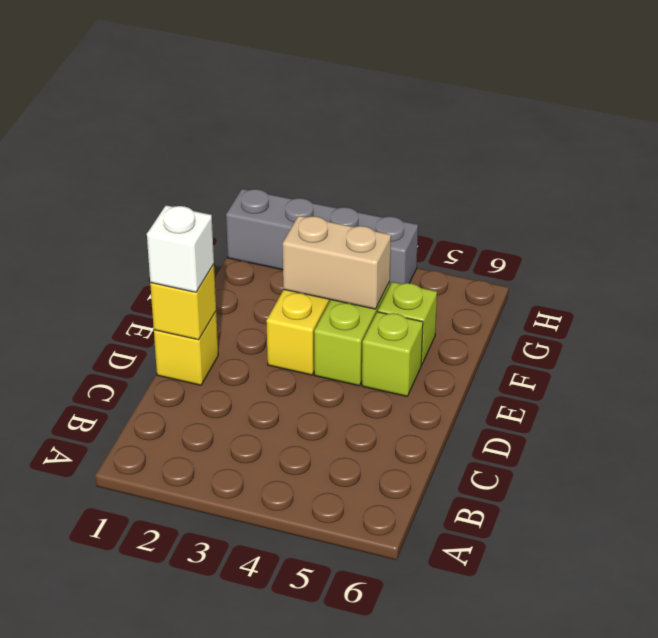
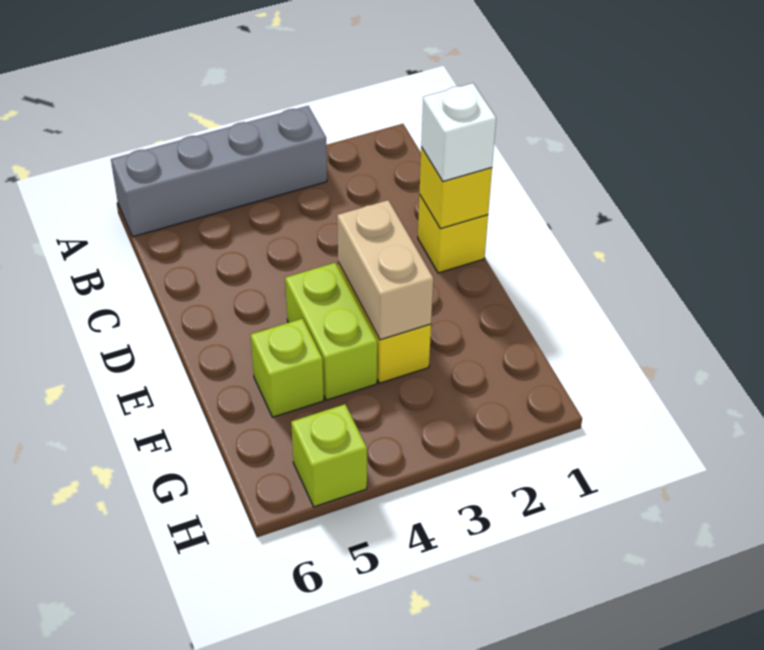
lime brick E5 level 1 -> lime brick H5 level 1
tan brick F3:F4 level 2 -> tan brick E3:F3 level 2
grey brick H1:H4 level 1 -> grey brick A3:A6 level 1

